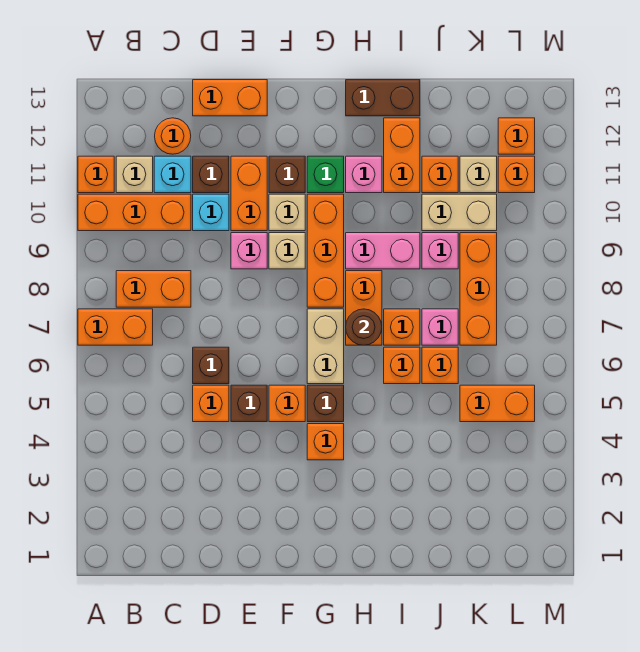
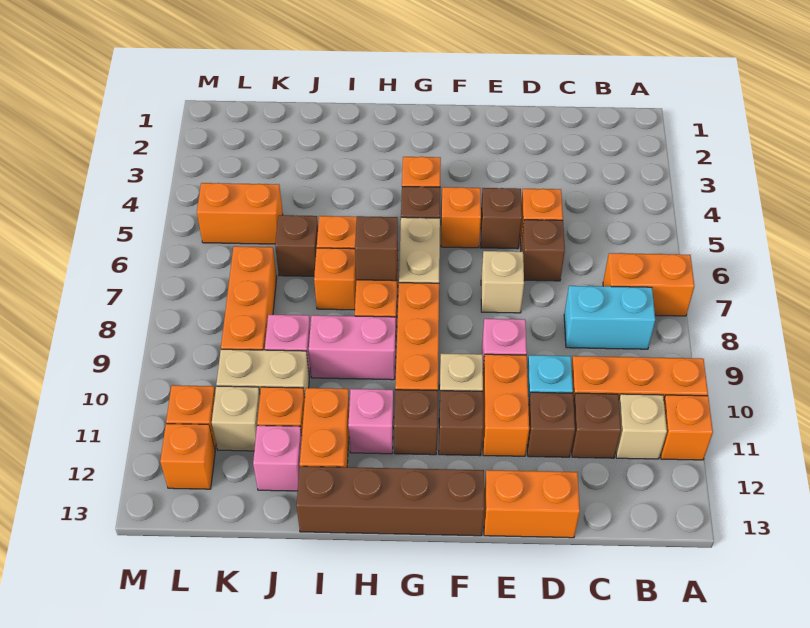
orange brick B8:C8 level 1 -> cyan brick B8:C8 level 1
cyan brick C11 level 1 -> brown brick C11 level 1
orange round brick C12 level 1 -> none
tan brick F9 level 1 -> tan brick E7 level 1
green brick G11 level 1 -> brown brick G11 level 1
brown round brick H7 level 2 -> brown brick H7 level 2
brown brick H13:I13 level 1 -> brown brick F13:I13 level 1
orange brick J6 level 1 -> brown brick J6 level 1
pink brick J7 level 1 -> pink brick J12 level 1

